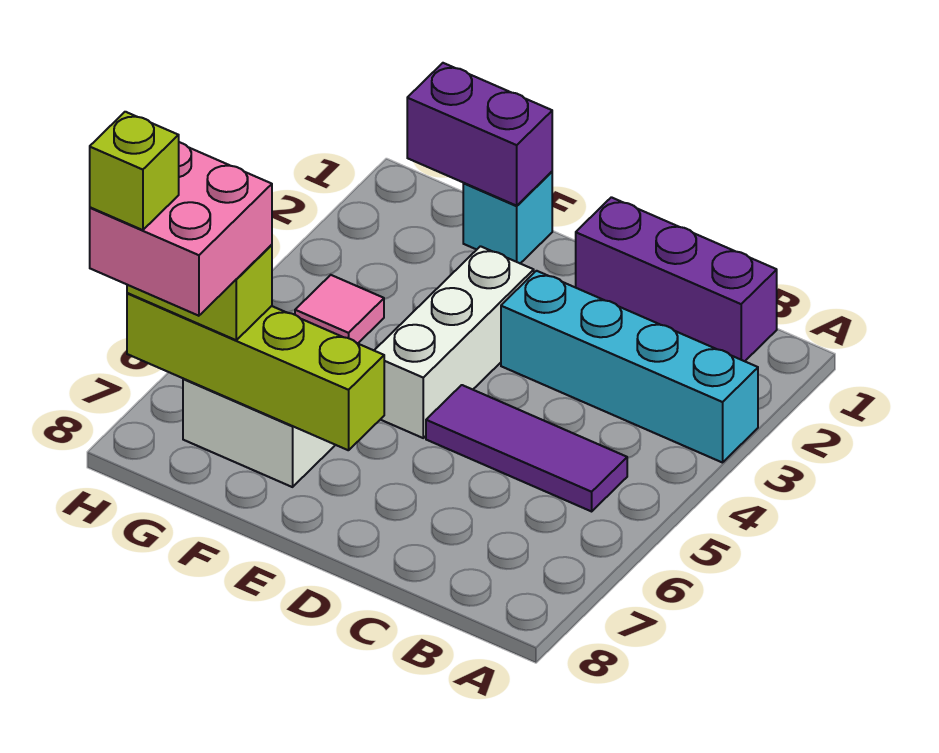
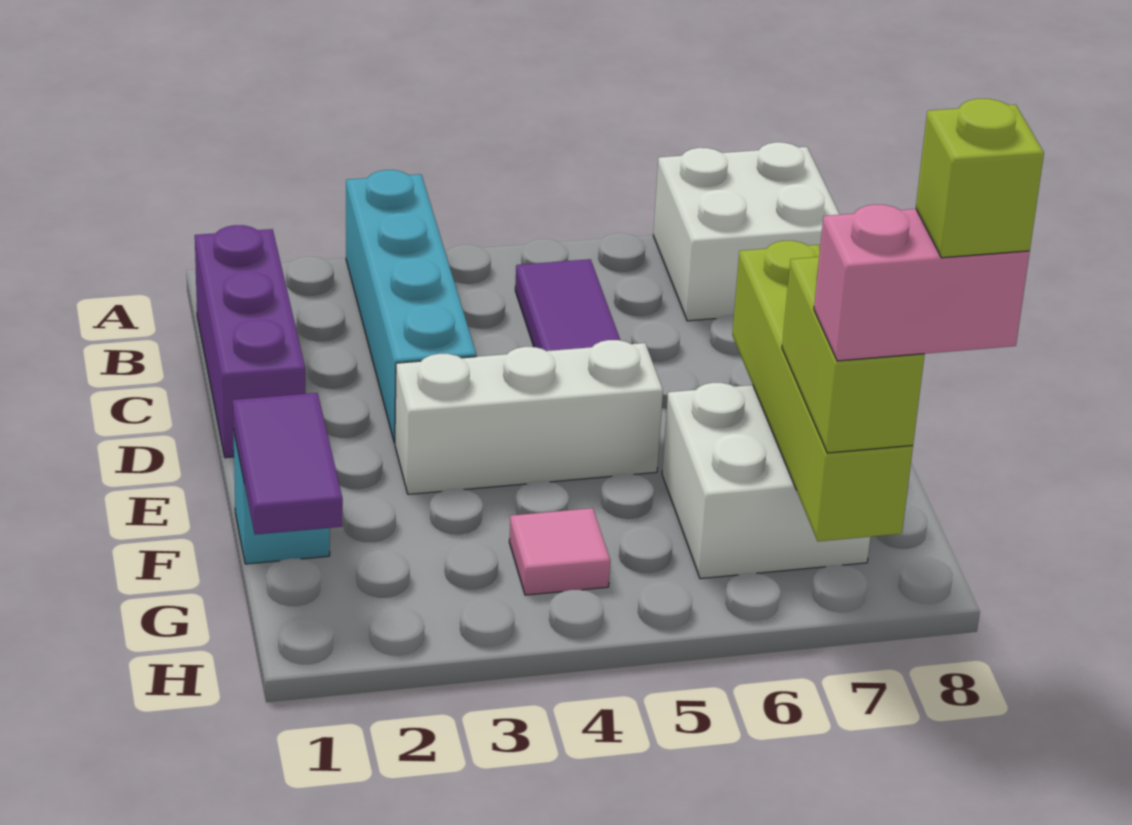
none -> white brick A7:B8 level 1
purple brick F1:G1 level 2 -> purple tile F1:G1 level 2
pink brick G7:H8 level 4 -> pink brick H7:H8 level 4

